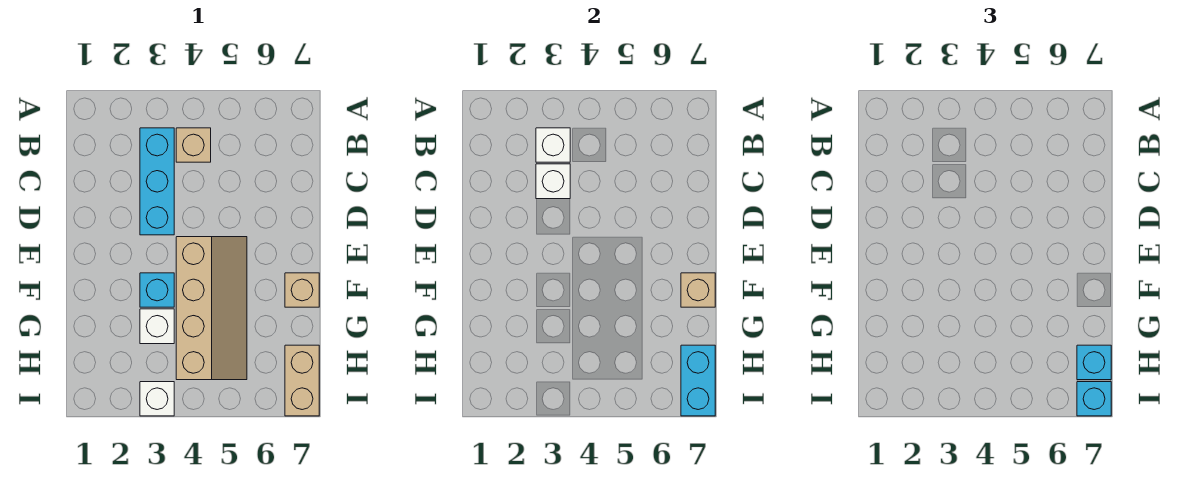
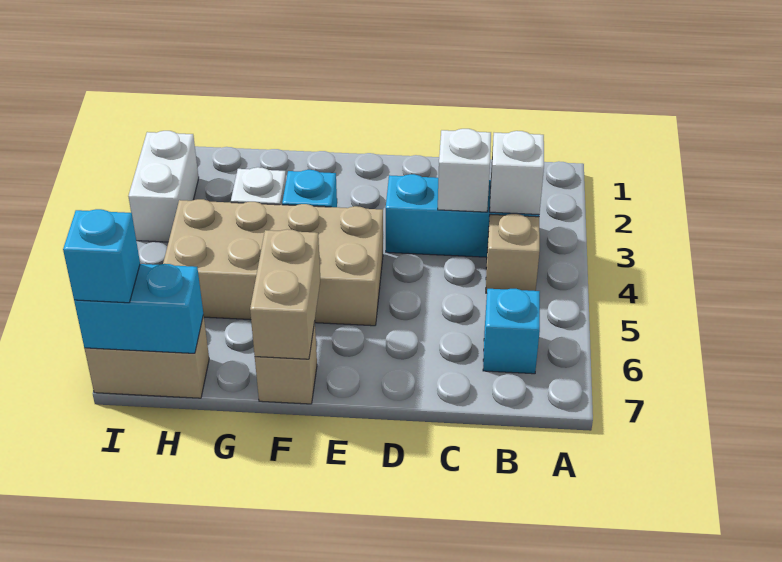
tan slope E4:H5 level 1 top 4 -> tan brick E4:H5 level 1
tan brick F7 level 2 -> tan brick F6:F7 level 2
cyan brick H7 level 3 -> cyan brick B6 level 1
white brick I3 level 1 -> white brick I2:I3 level 1

